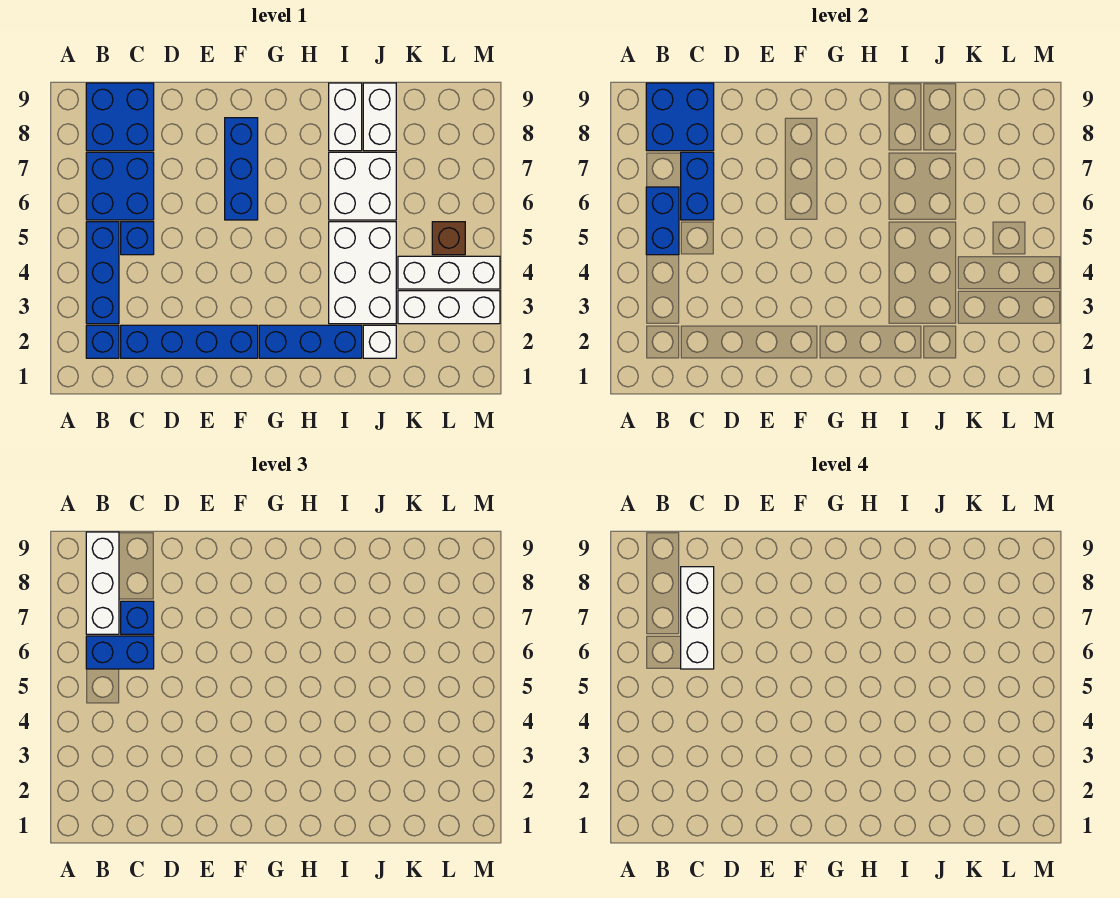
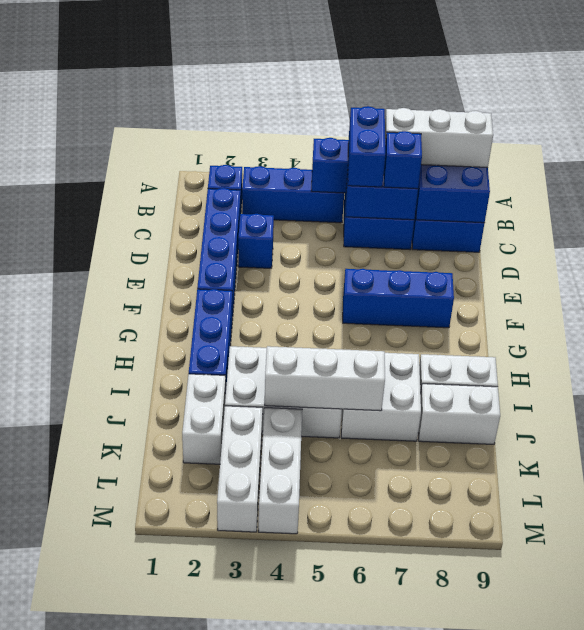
blue brick C5 level 1 -> blue brick D3 level 1
white brick C6:C8 level 4 -> white brick J4:J6 level 2
white brick J2 level 1 -> white brick J2:K2 level 1
brown brick L5 level 1 -> none

